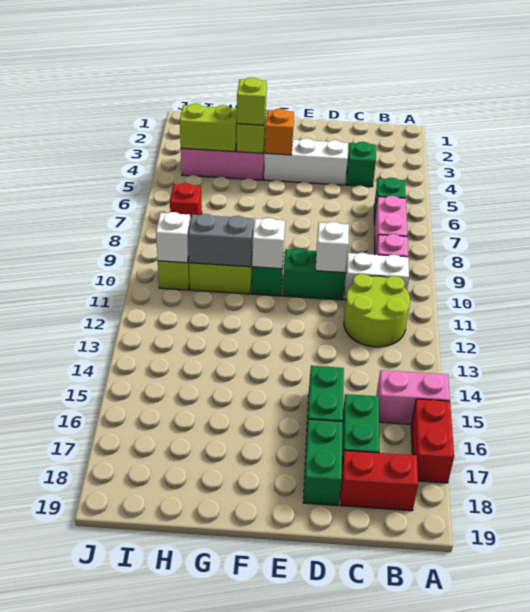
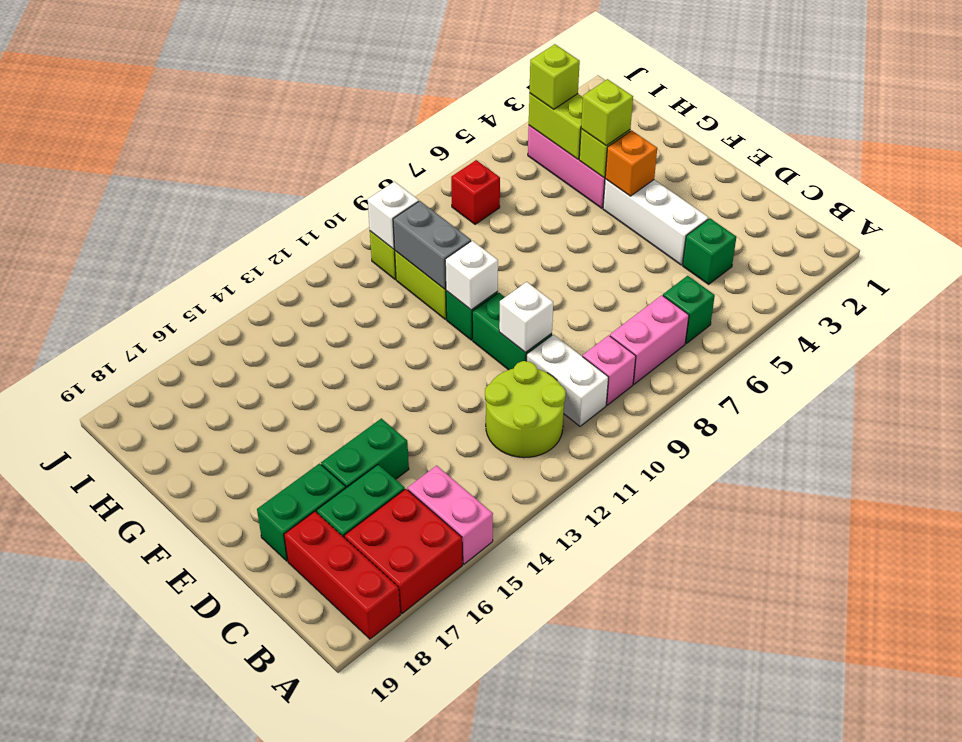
red brick A16:A17 level 1 -> red brick A16:B17 level 1
red brick B18:C18 level 1 -> red brick A18:C18 level 1
none -> lime brick I4 level 3

